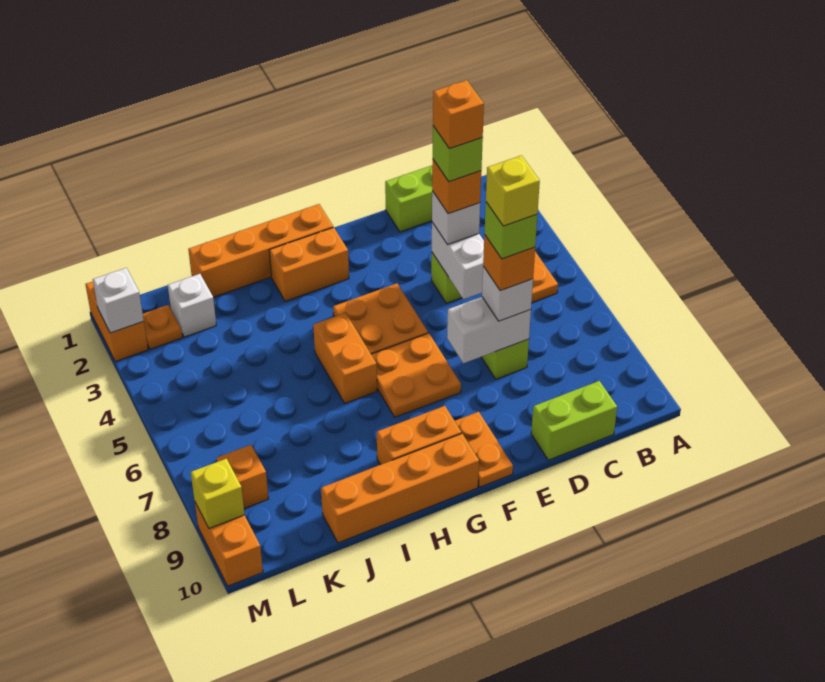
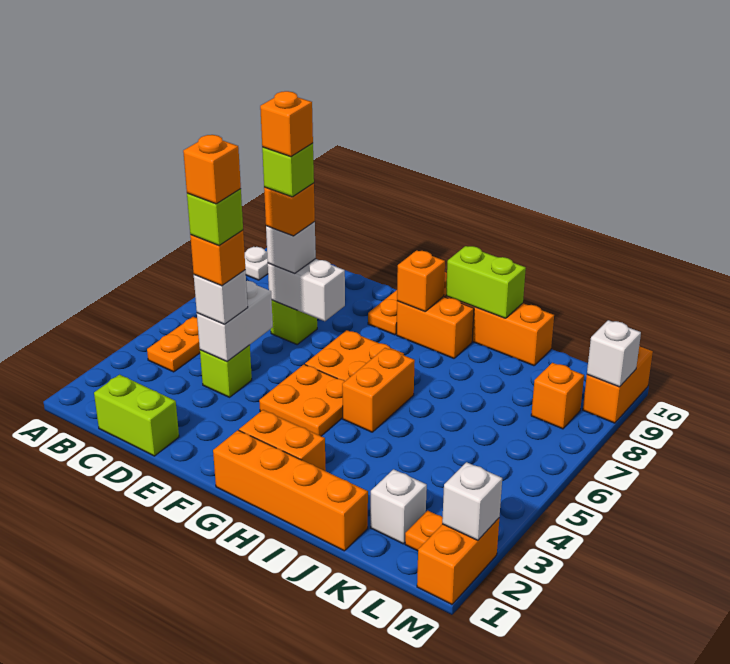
none -> white plate A9 level 1
lime brick C10:D10 level 1 -> lime brick H10:I10 level 2
yellow brick D7 level 6 -> orange brick D7 level 6
none -> orange brick G9 level 2
yellow brick M9 level 2 -> white brick M9 level 2

